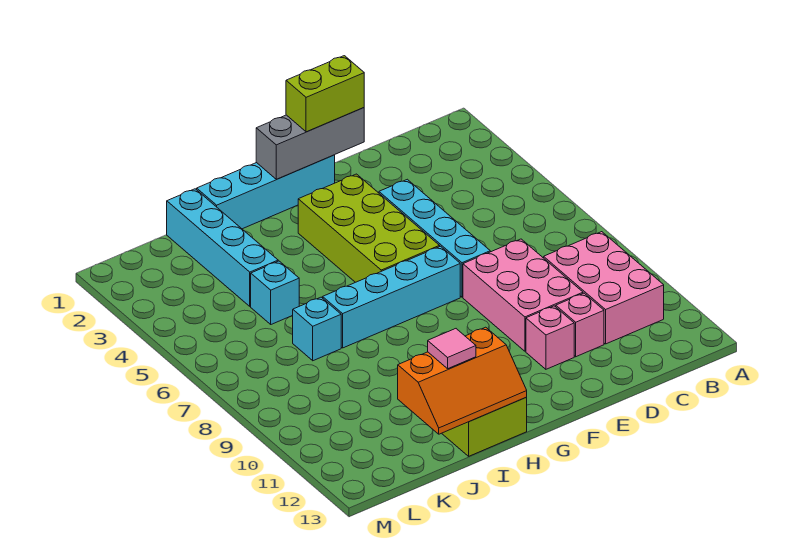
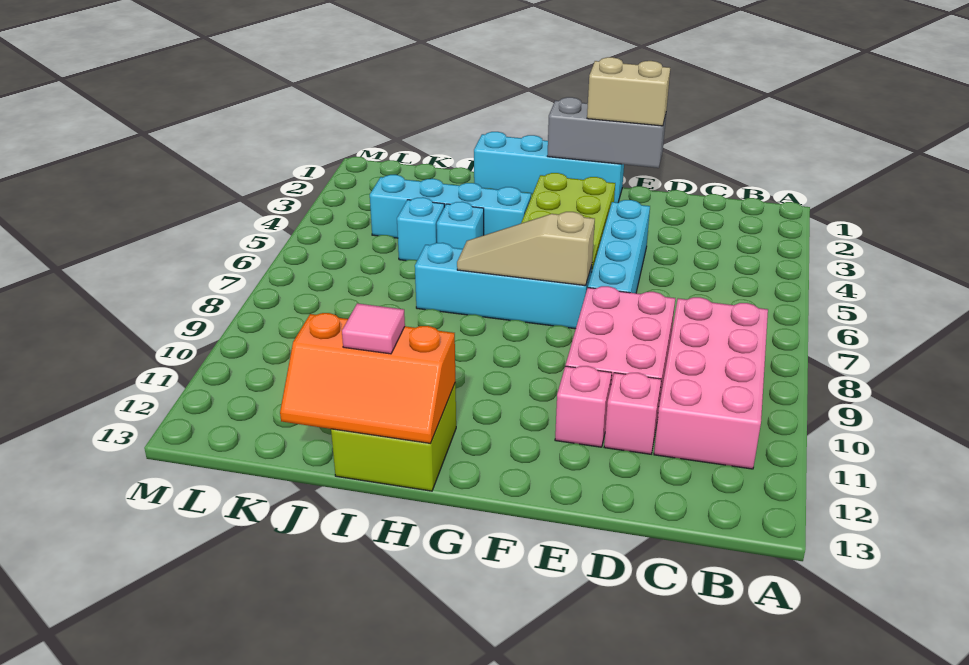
pink brick B9:C11 level 1 -> pink brick B8:C11 level 1
lime brick E1:F1 level 3 -> tan brick E1:F1 level 3
none -> tan slope F7:H7 level 2 top F
cyan brick J1:J4 level 1 -> cyan brick H4:K4 level 1
cyan brick J7 level 1 -> cyan brick I5 level 1

